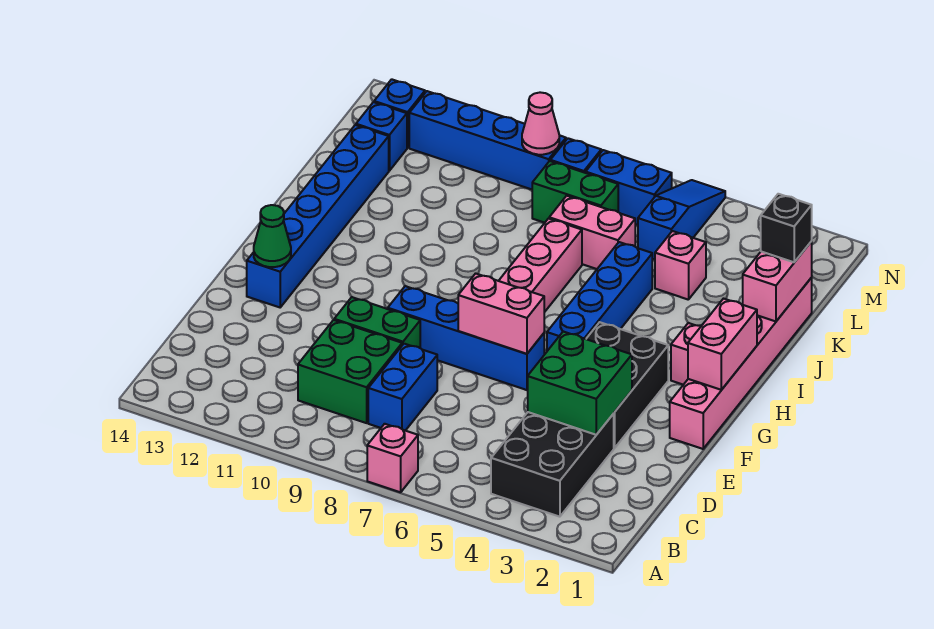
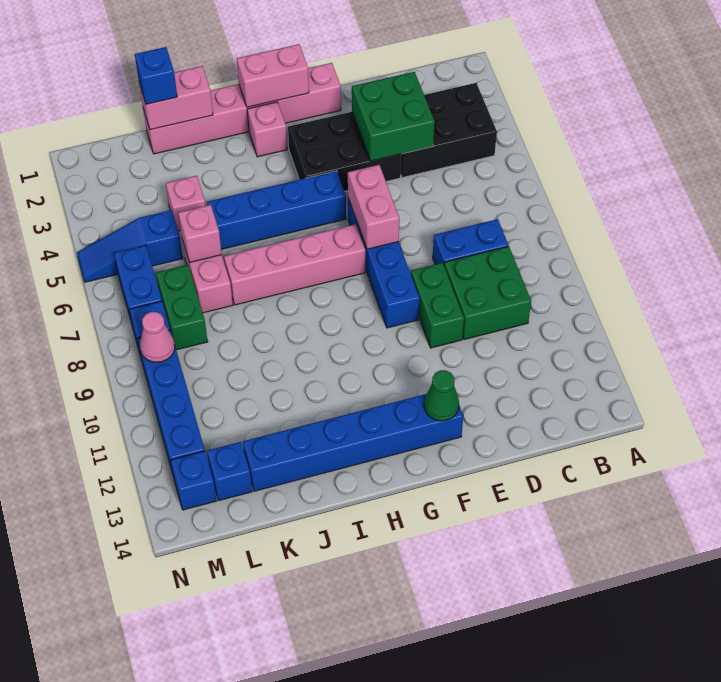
pink brick A7 level 1 -> pink brick K6 level 2
black brick K1 level 3 -> blue brick K1 level 3

